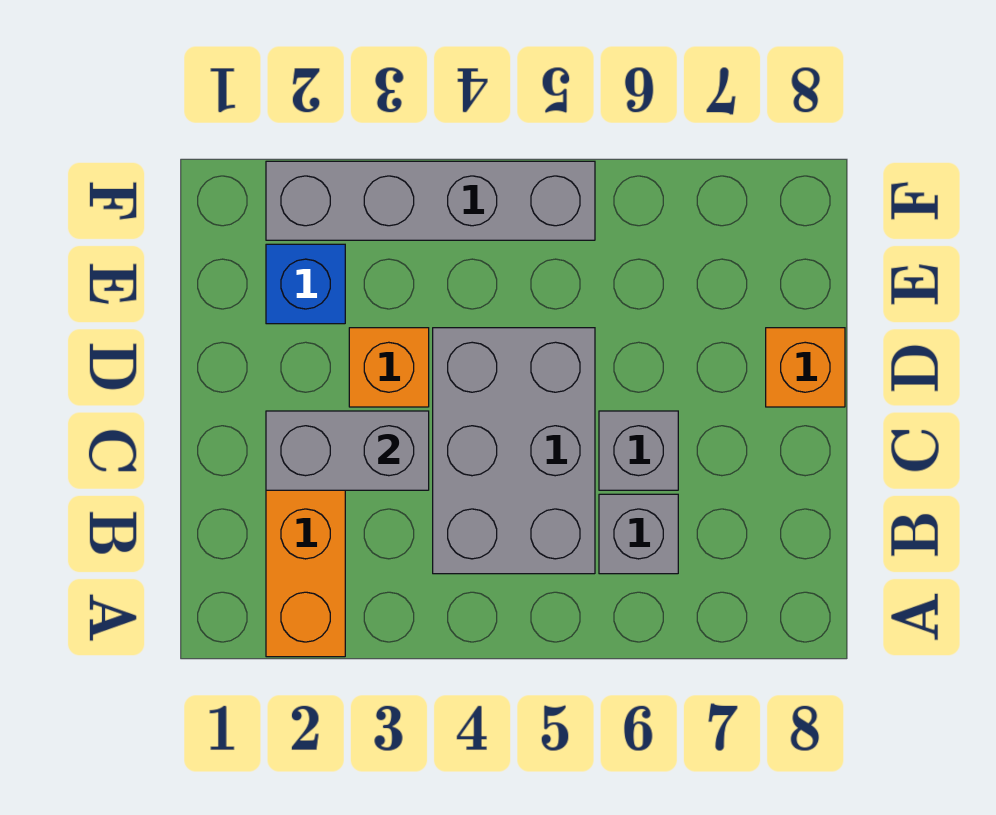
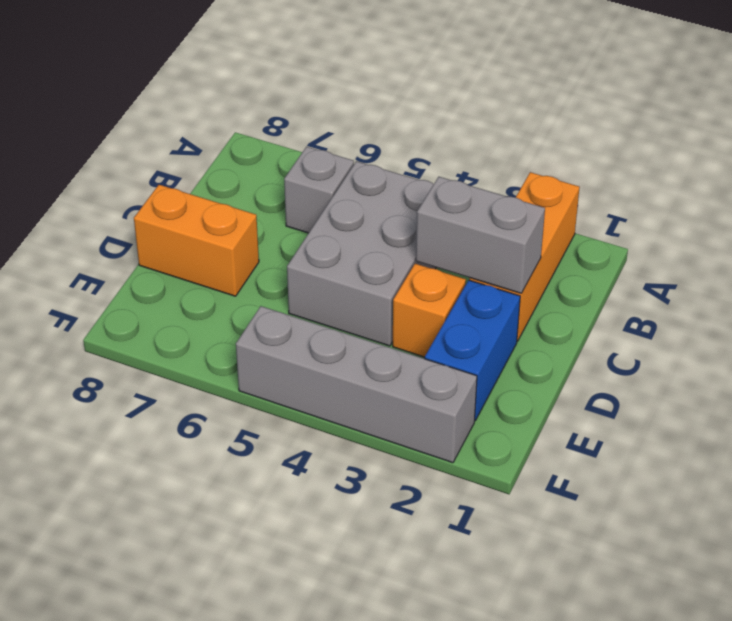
grey brick C6 level 1 -> none
orange brick D8 level 1 -> orange brick D7:D8 level 1
blue brick E2 level 1 -> blue brick D2:E2 level 1

